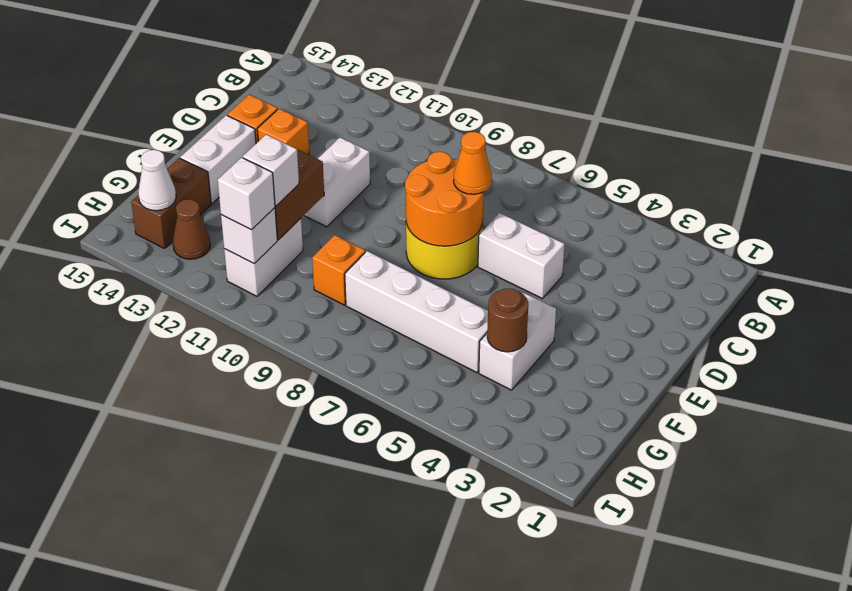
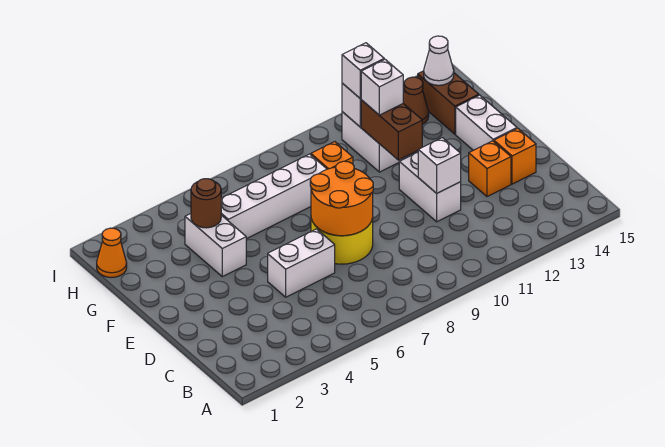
orange cone D7 level 3 -> orange cone H1 level 1
none -> white brick D11 level 2

